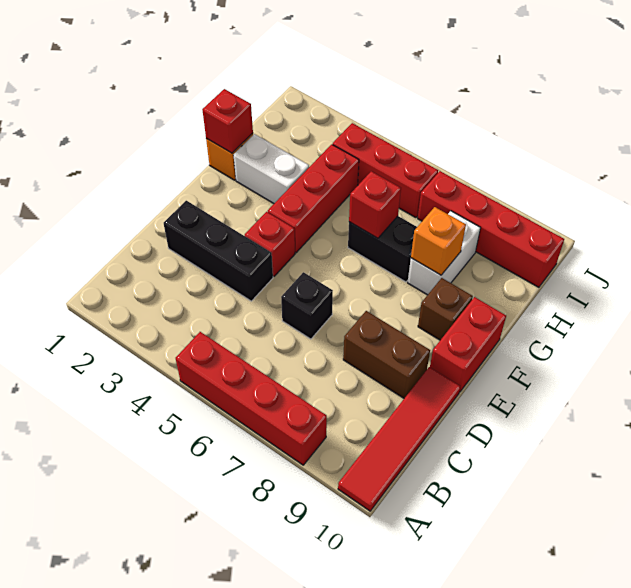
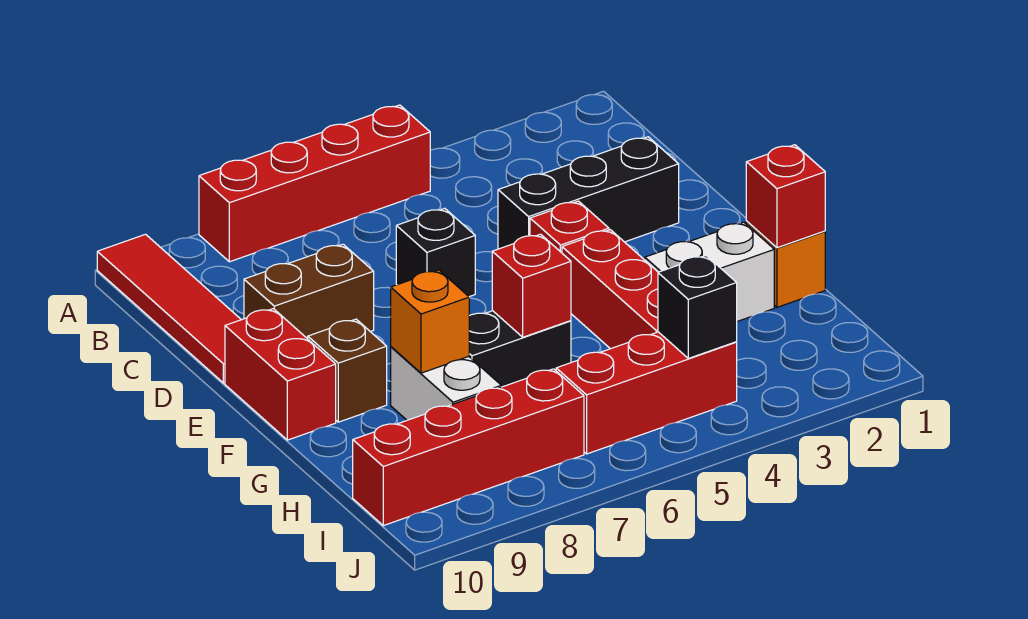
none -> black brick I4 level 2

